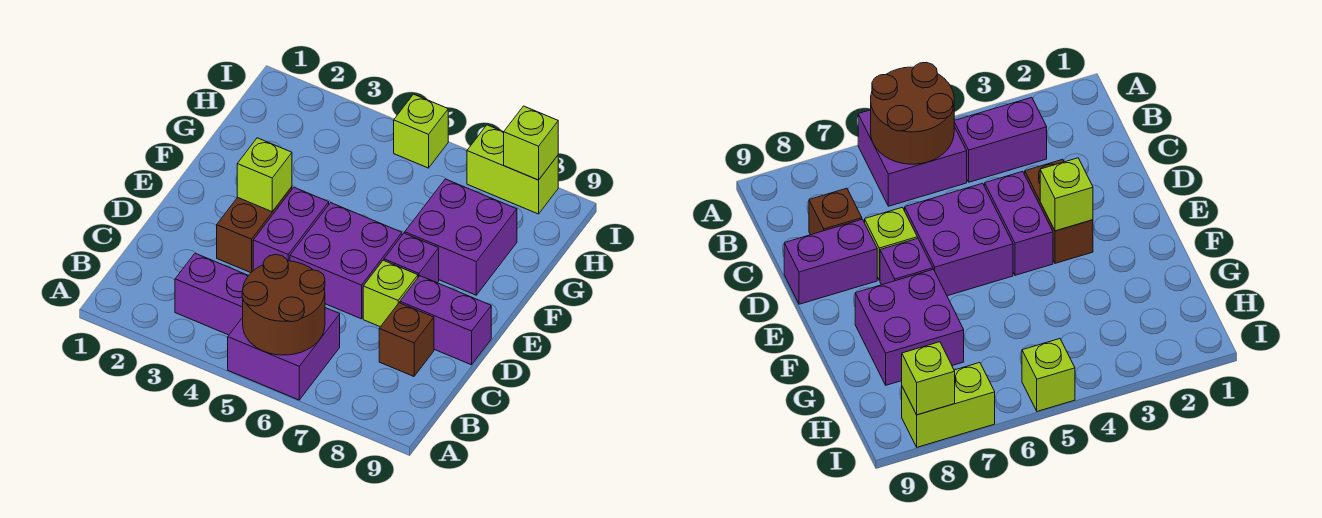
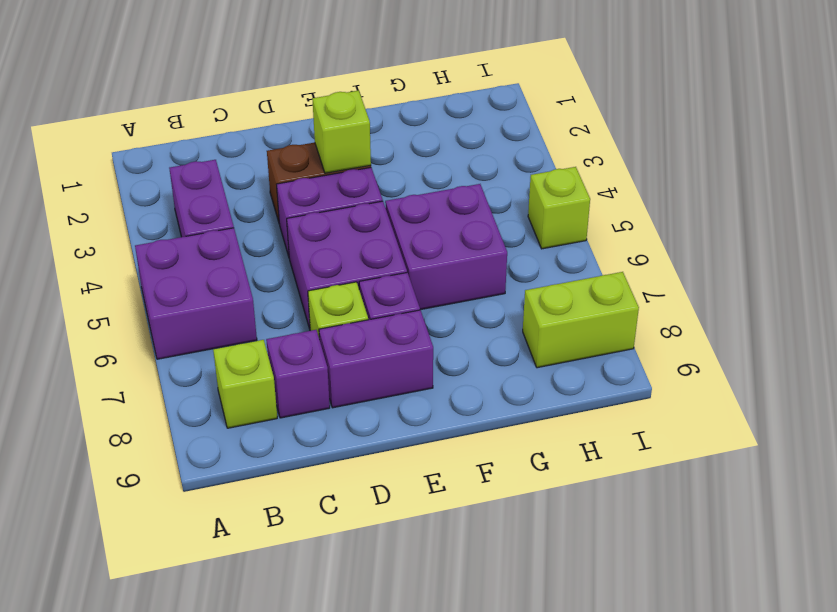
brown round brick A5:B6 level 2 -> none
brown brick C8 level 1 -> purple brick C8 level 1
purple brick D8:D9 level 1 -> purple brick D8:E8 level 1
purple brick F7:G8 level 1 -> purple brick F5:G6 level 1
lime brick I7:I8 level 1 -> lime brick H8:I8 level 1
lime brick I8 level 2 -> lime brick B8 level 1

